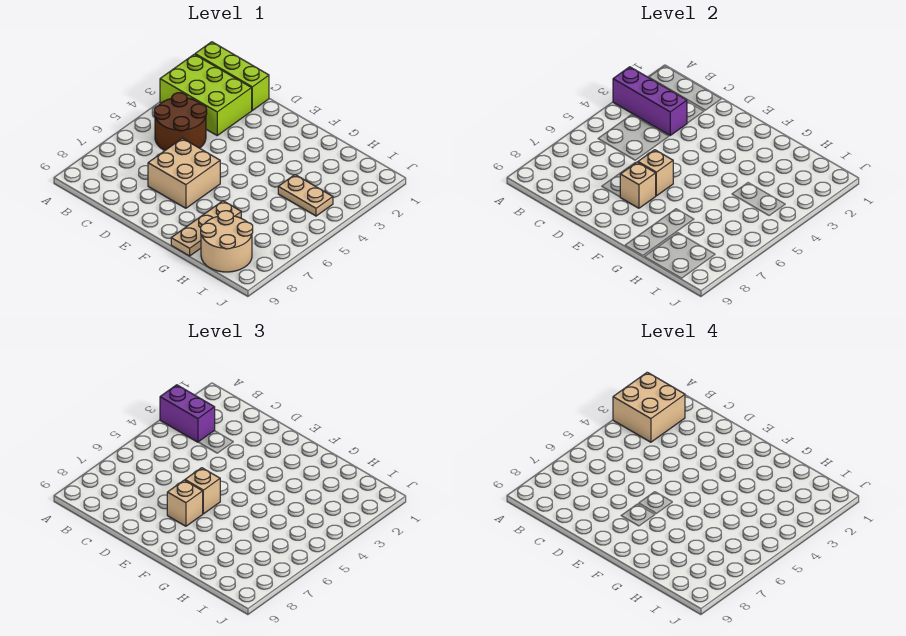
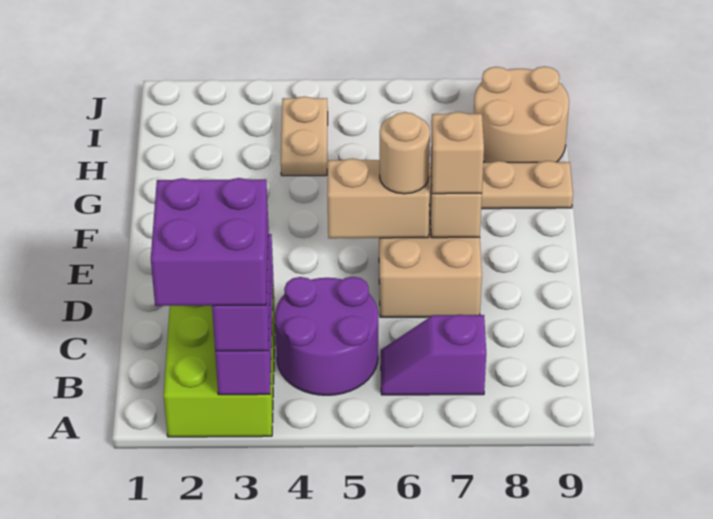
lime brick A1:C1 level 1 -> none
tan brick A2:B3 level 4 -> purple brick A2:B3 level 4
brown round brick B4:C5 level 1 -> purple round brick B4:C5 level 1
none -> purple slope B6:B7 level 1 top 7
tan brick E6 level 2 -> tan brick E5:E6 level 2
tan brick E6 level 3 -> tan round brick E6 level 3

